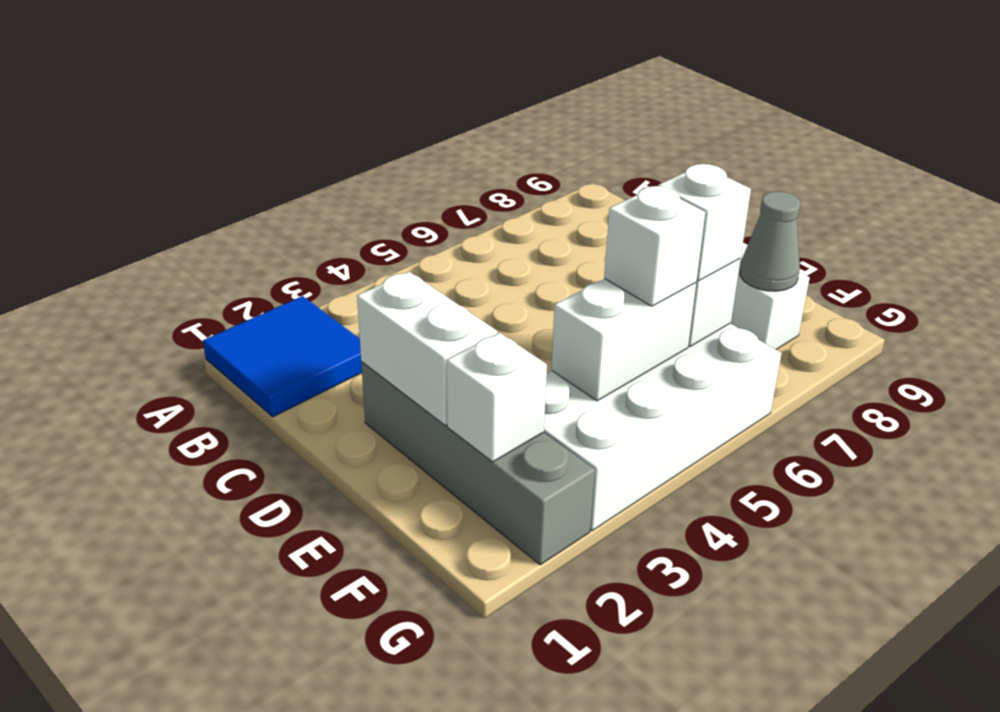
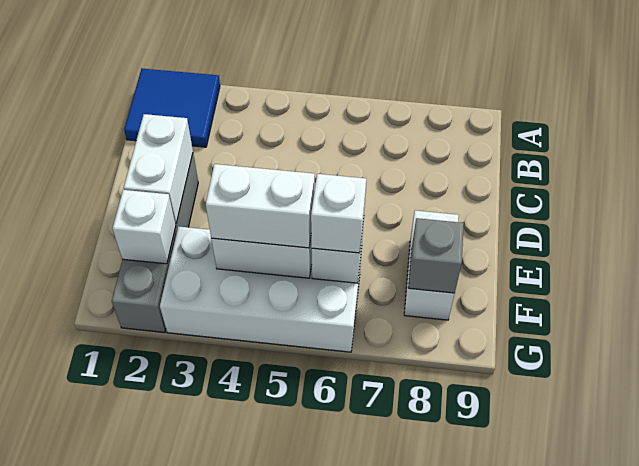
white brick F5 level 3 -> white brick F4:F5 level 3
grey cone F8 level 2 -> grey brick F8 level 2

